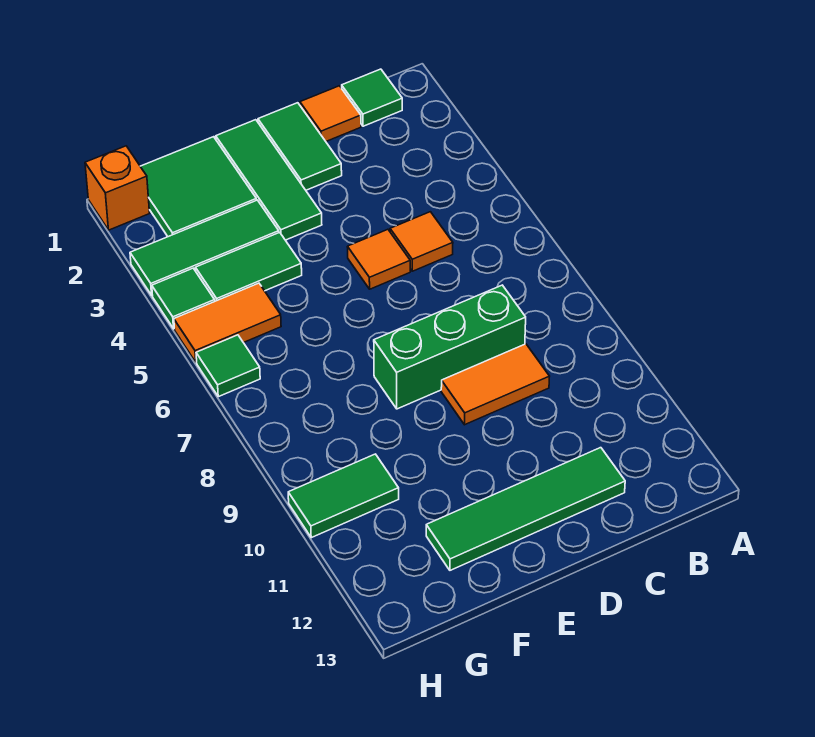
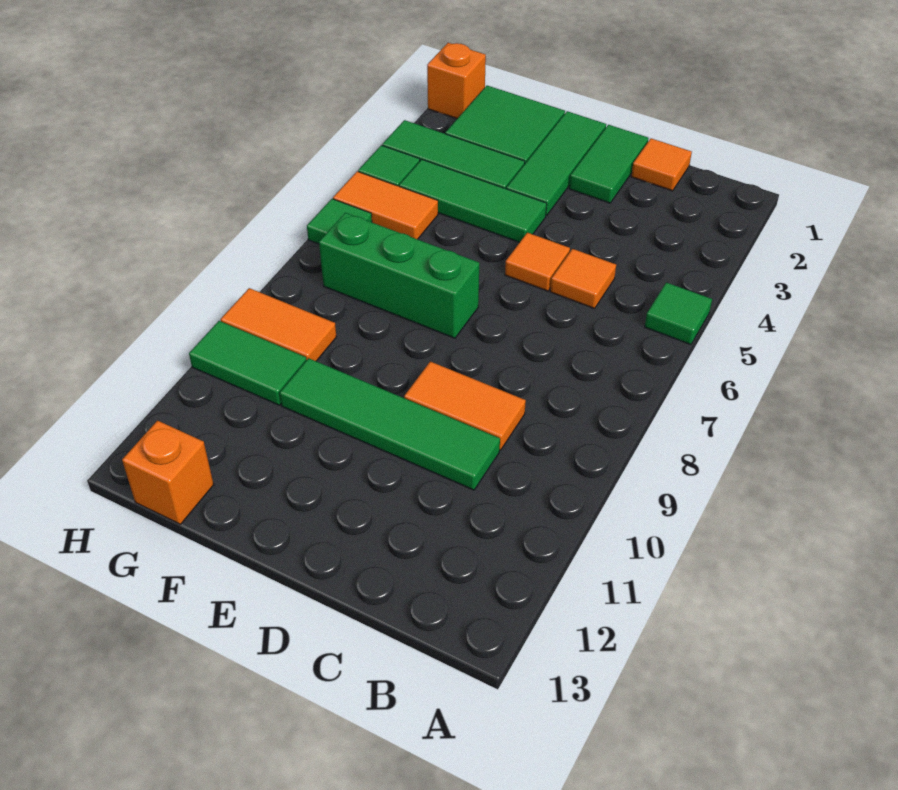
green tile B1 level 1 -> green tile A5 level 1
green brick C8:E8 level 1 -> green brick E7:G7 level 1
green tile C12:F12 level 1 -> green tile C10:F10 level 1
green tile F4:G4 level 1 -> green tile E4:G4 level 1
none -> orange tile G9:H9 level 1
none -> orange brick G13 level 1

